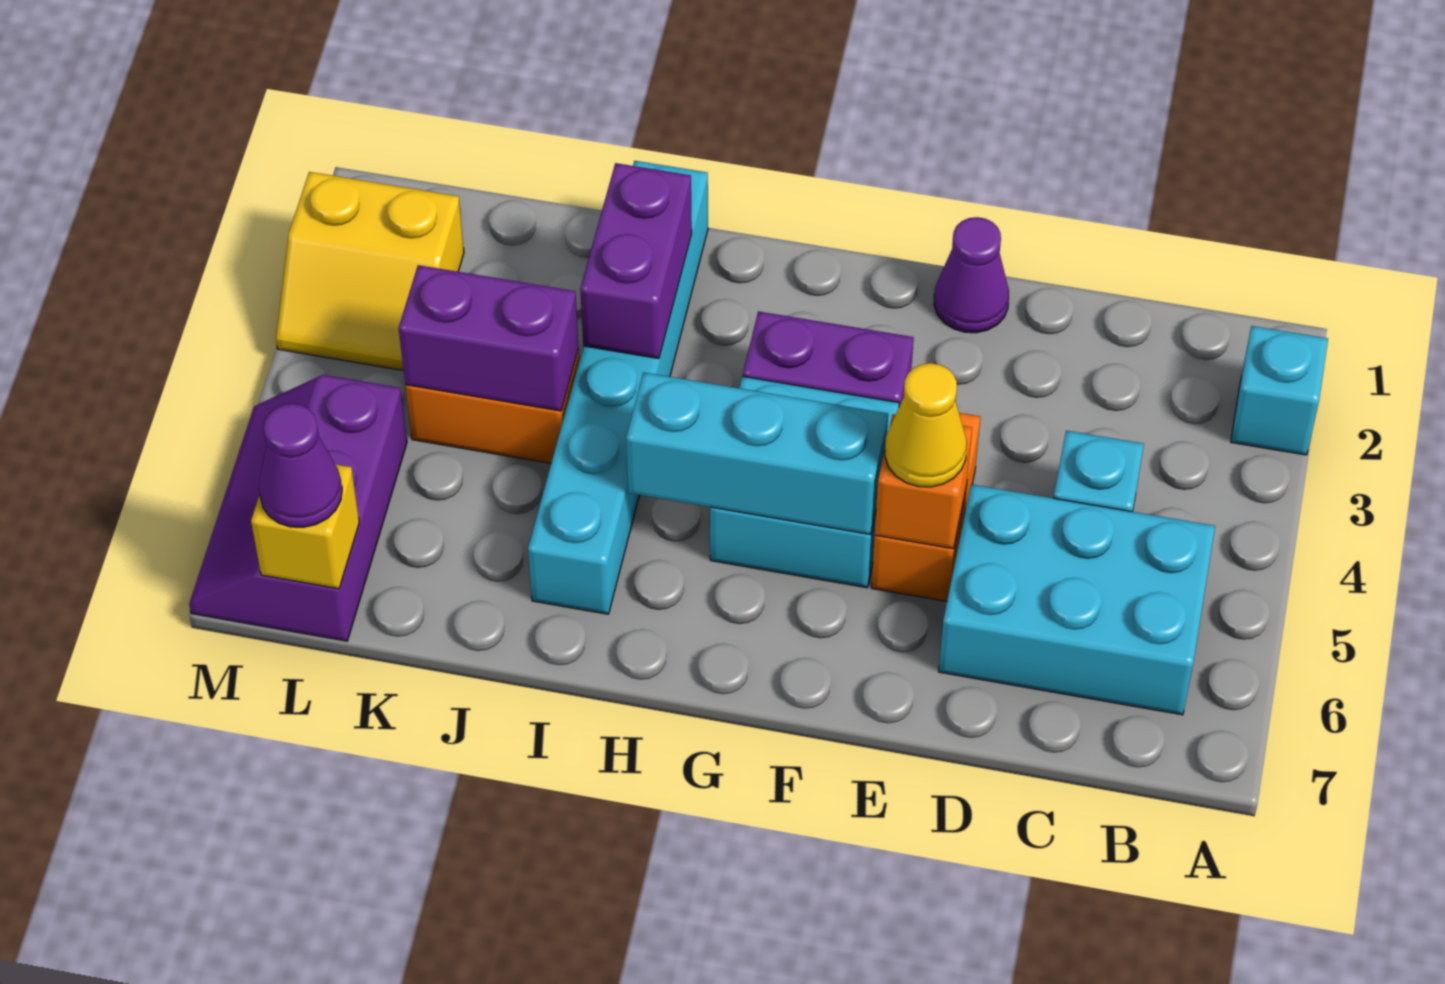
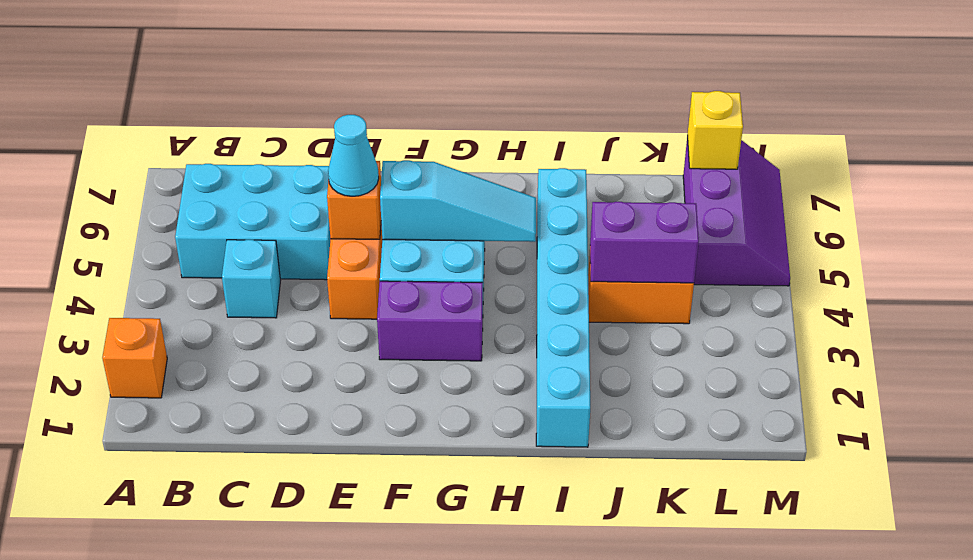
cyan brick A2 level 1 -> orange brick A2 level 1
purple cone E1 level 1 -> none
yellow cone E5 level 3 -> cyan cone E5 level 3
cyan brick F5:H5 level 2 -> cyan slope F5:H5 level 2 top F
purple brick I2:I3 level 2 -> none
yellow slope L2:M3 level 1 top 2 -> none
purple cone L7 level 3 -> none

